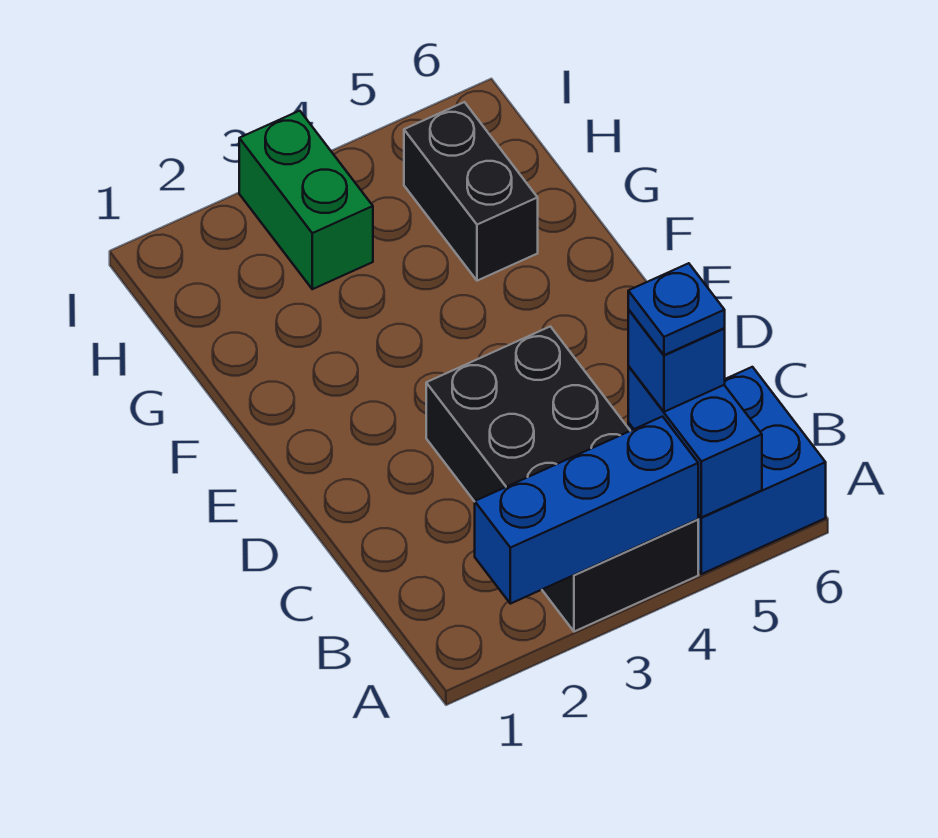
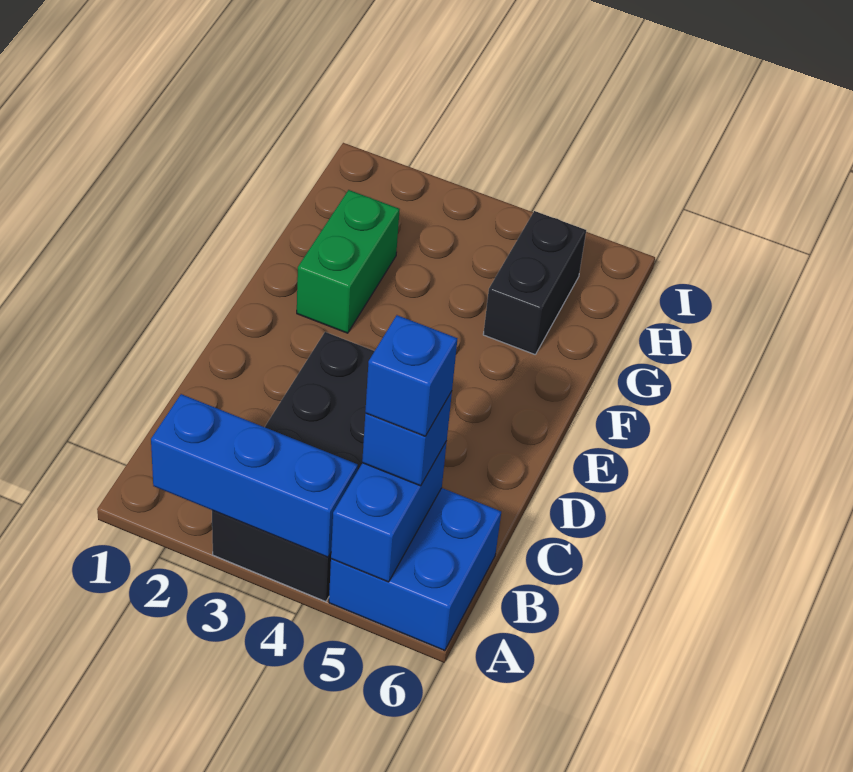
blue plate B5 level 4 -> blue brick B5 level 4
green brick H3:I3 level 1 -> green brick F2:G2 level 1

